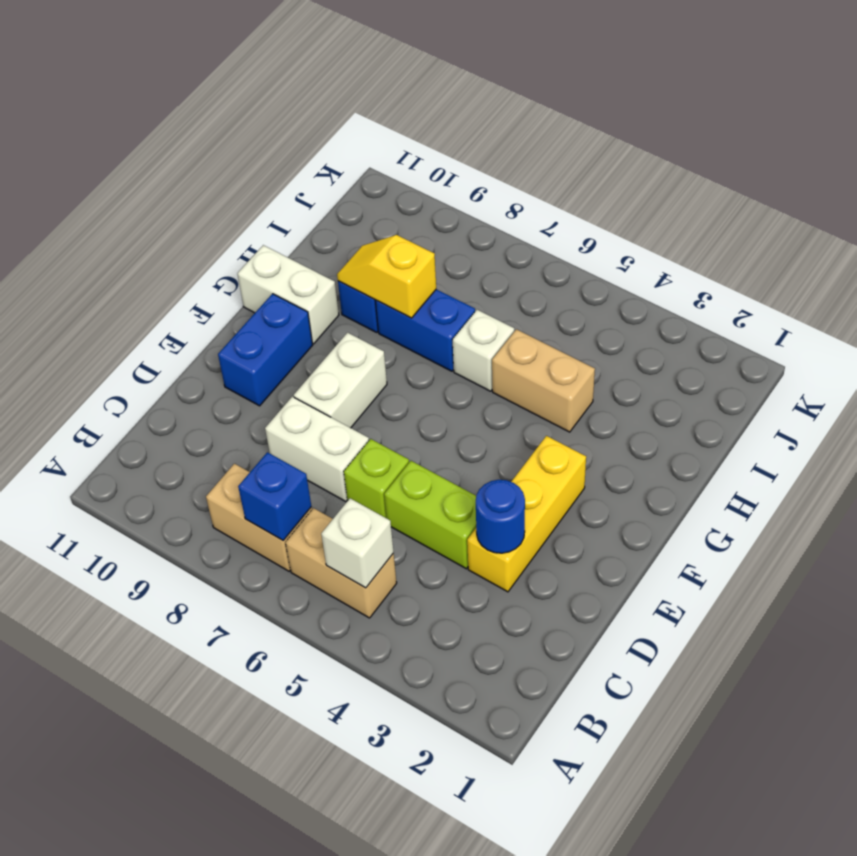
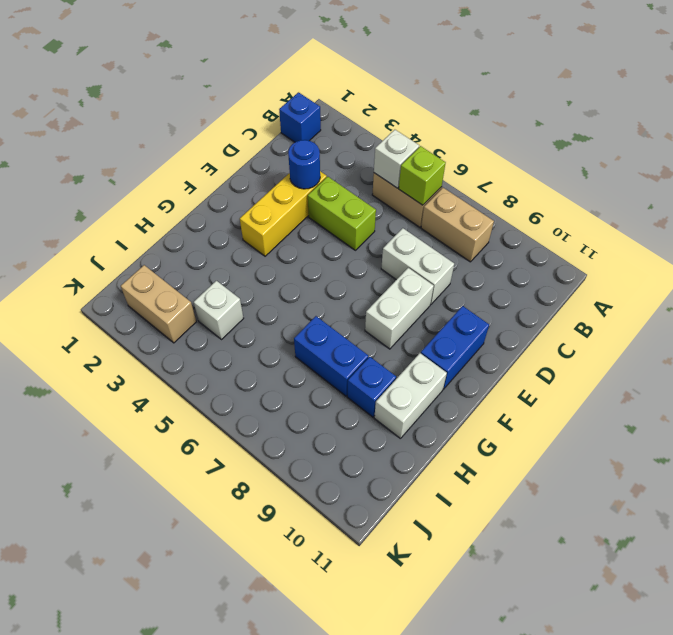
blue brick B7 level 2 -> blue brick B1 level 1
lime brick D6 level 1 -> lime brick B6 level 2
white brick G10:G11 level 1 -> white brick G10:H10 level 1
tan brick H4:H5 level 1 -> tan brick J2:J3 level 1
white brick H6 level 1 -> white brick I4 level 1
yellow slope H8:H9 level 2 top 8 -> none

